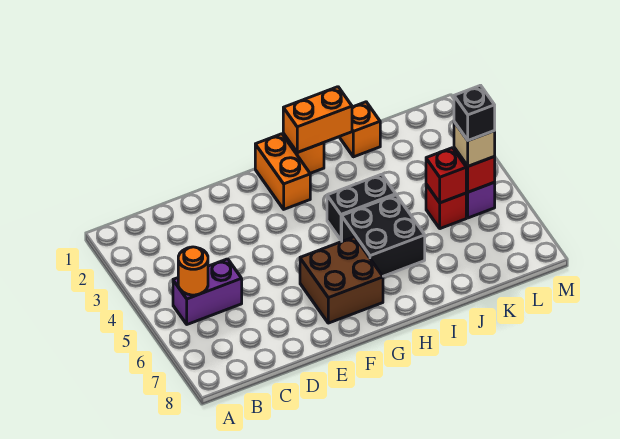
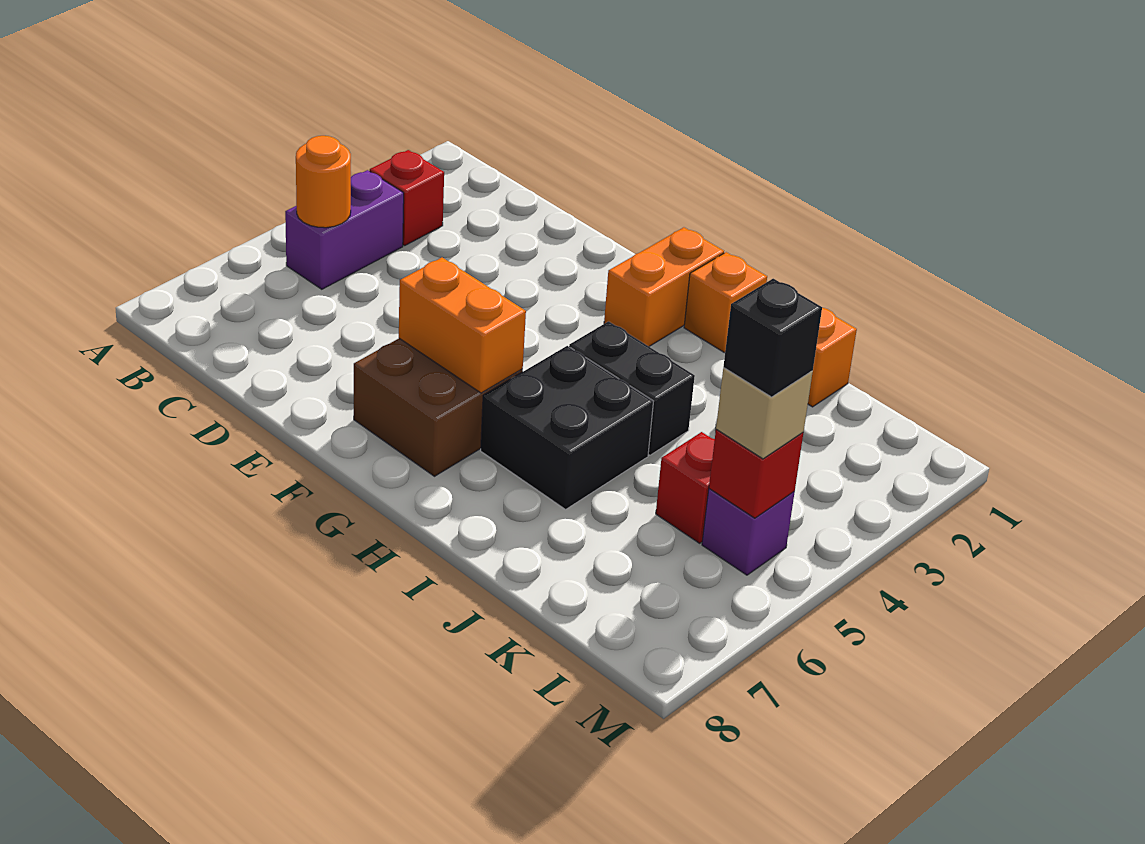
purple brick B5:C5 level 1 -> purple brick B4:B5 level 1
orange brick H1:I1 level 2 -> orange brick F6:G6 level 2
red brick K5 level 2 -> red brick B3 level 1

